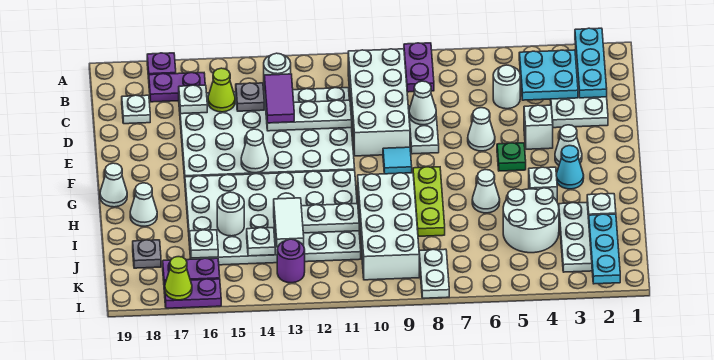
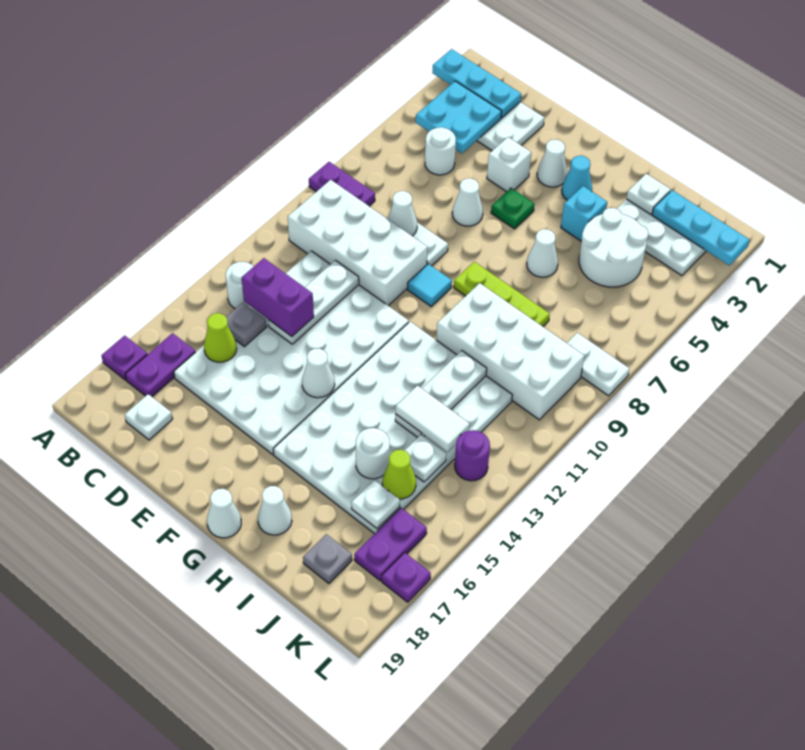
purple tile C13:D13 level 3 -> purple brick C13:D13 level 3
white plate C16 level 2 -> none
white brick H4 level 1 -> cyan brick H4 level 1
purple plate L16:L17 level 1 -> purple plate L17 level 1
lime cone L17 level 2 -> lime cone J15 level 2

